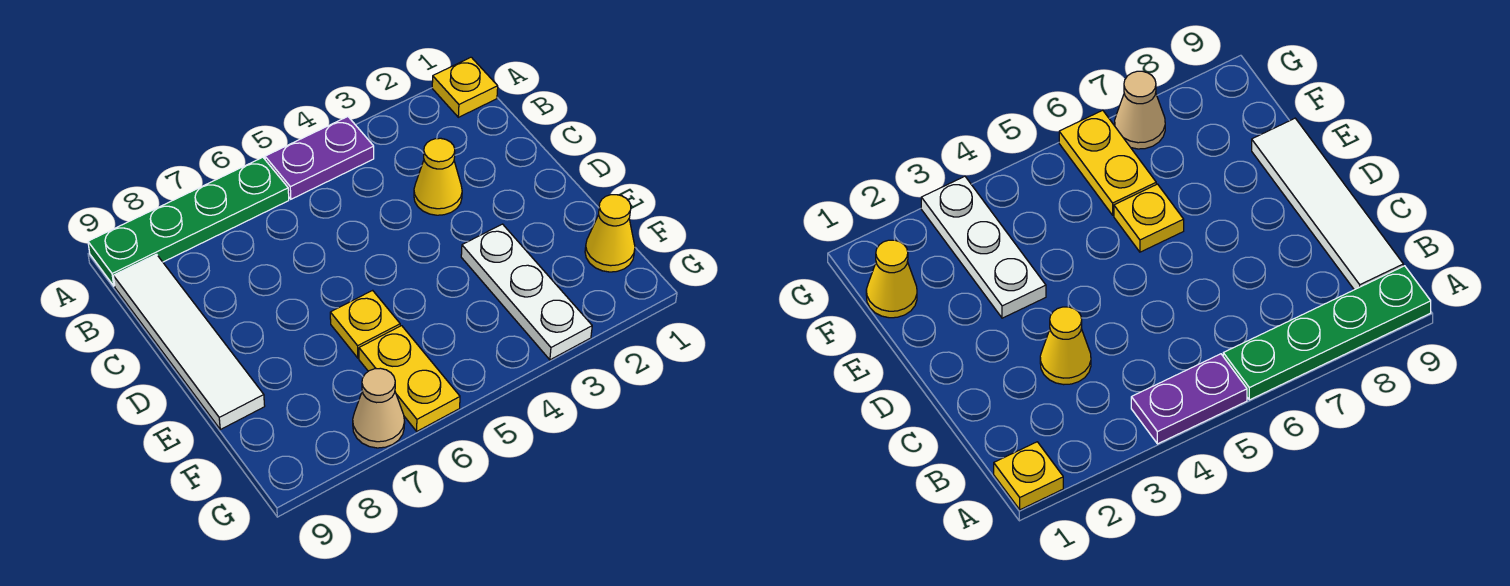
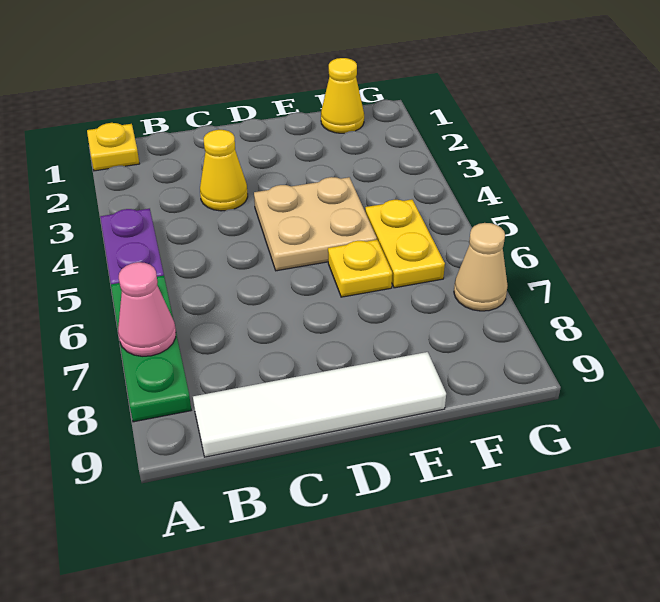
green plate A6:A9 level 1 -> green plate A6:A8 level 1
none -> pink cone A7 level 2
none -> tan plate D4:E5 level 1
white plate E3:G3 level 1 -> none
yellow plate F6:G6 level 1 -> yellow plate F5:F6 level 1

